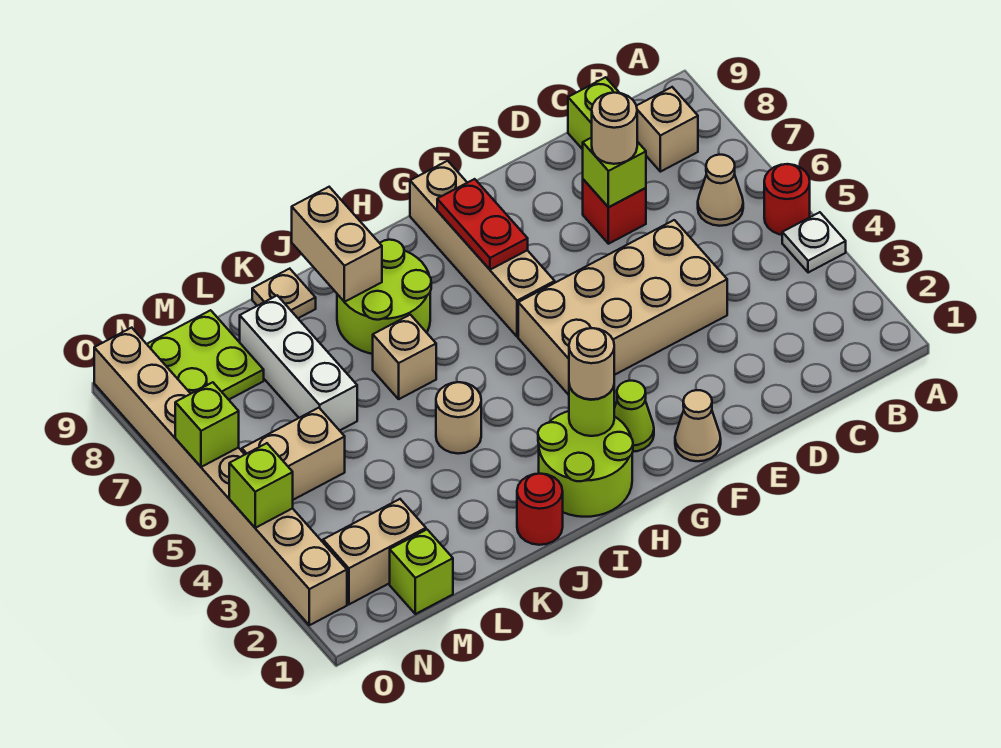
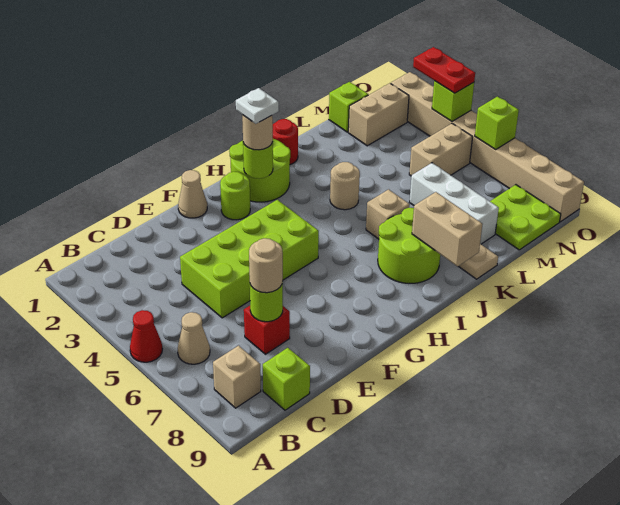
white plate A4 level 1 -> white plate H2 level 4
red round brick A5 level 1 -> red cone A5 level 1
tan brick D4:G5 level 1 -> lime brick D4:G5 level 1
lime brick D7 level 2 -> lime round brick D7 level 2
lime cone G2 level 1 -> lime round brick G2 level 1
tan brick G6:G9 level 1 -> none
red plate G7:G8 level 2 -> red plate O3:O4 level 3

